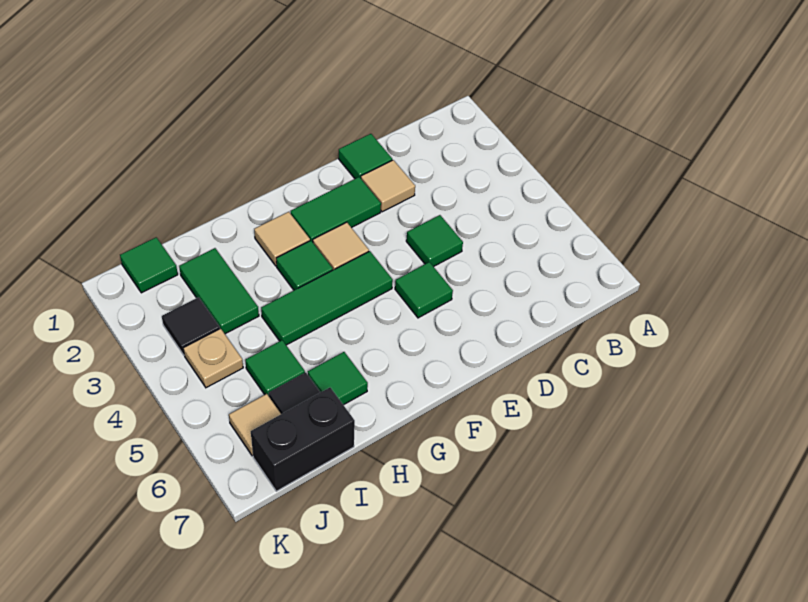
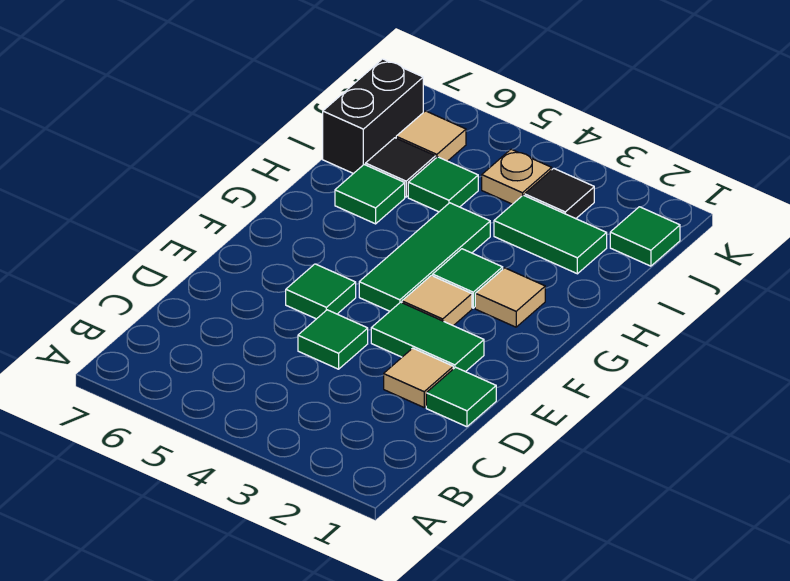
green tile E2:F2 level 1 -> green tile E2:E3 level 1

